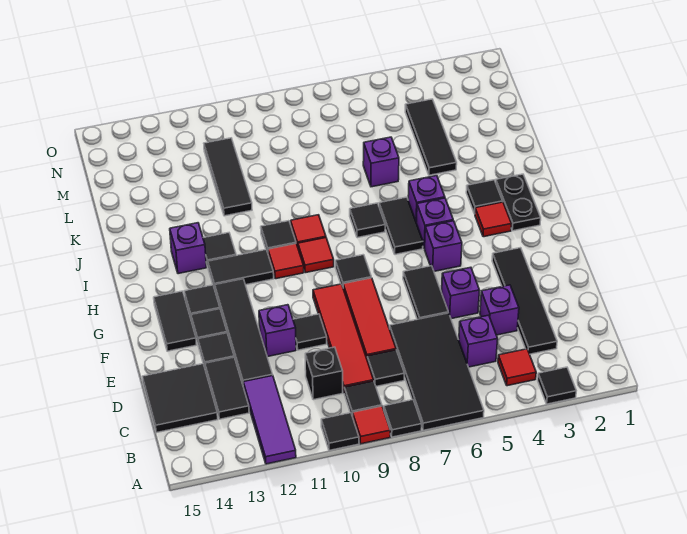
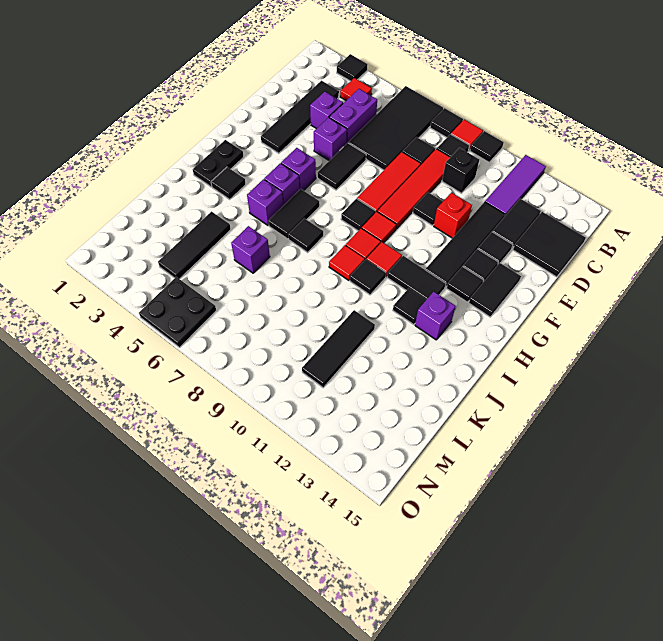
purple brick C5 level 1 -> purple brick C5:D5 level 1
purple brick E11 level 1 -> red brick E11 level 1
red tile H3 level 1 -> red tile G9 level 1
none -> black plate N5:O6 level 1

